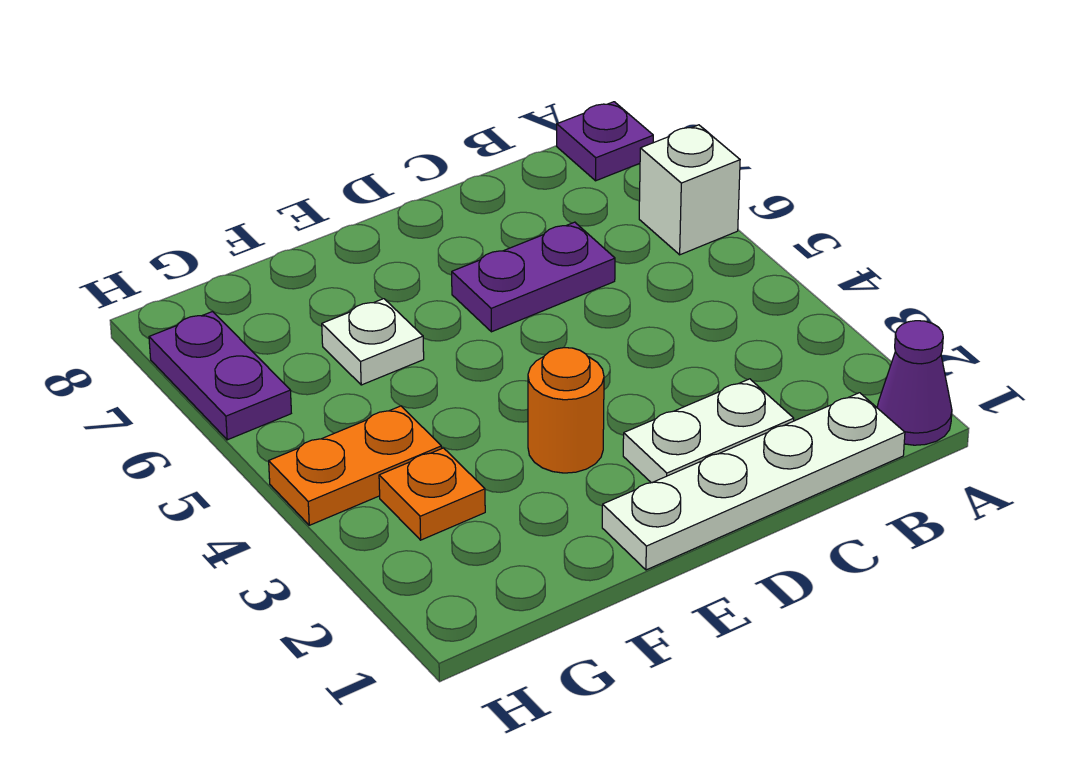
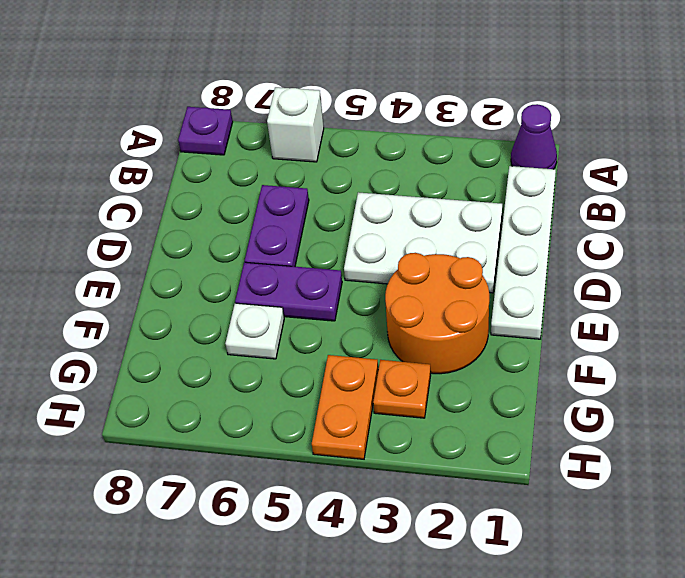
white plate C2:D2 level 1 -> white plate C2:D4 level 1
orange round brick E3 level 1 -> orange round brick E2:F3 level 1
purple plate H6:H7 level 1 -> purple plate E5:E6 level 1

